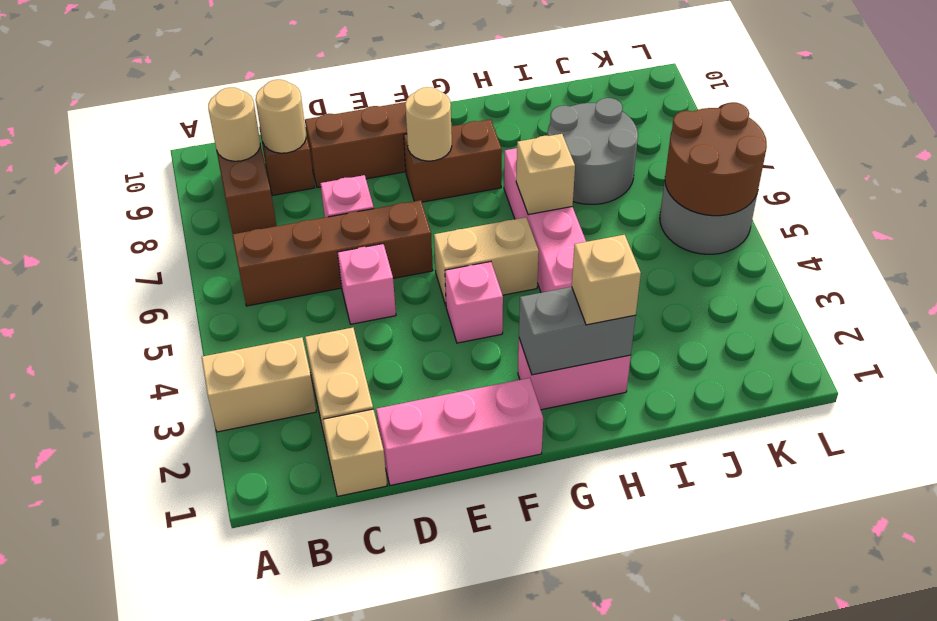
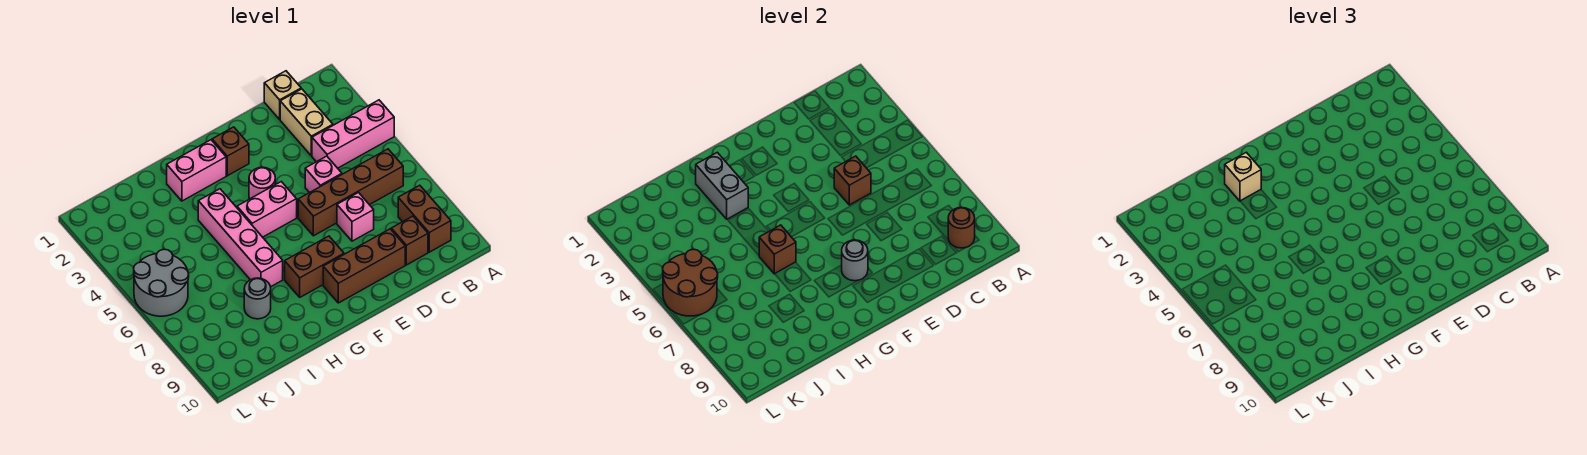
tan brick A3:B3 level 1 -> none
tan round brick B9 level 2 -> brown round brick B9 level 2
tan round brick C9 level 2 -> none
pink brick D1:F1 level 1 -> pink brick A4:C4 level 1
none -> brown brick D5 level 2
none -> brown brick F2 level 1
pink brick F4 level 1 -> pink round brick F4 level 1
tan brick F5:G5 level 1 -> pink brick F5:G5 level 1
tan round brick F8 level 2 -> grey round brick F8 level 2
grey brick G2:H2 level 2 -> grey brick H2:H3 level 2
tan brick H6 level 2 -> brown brick H6 level 2
grey round brick I7:J8 level 1 -> grey round brick I8 level 1

